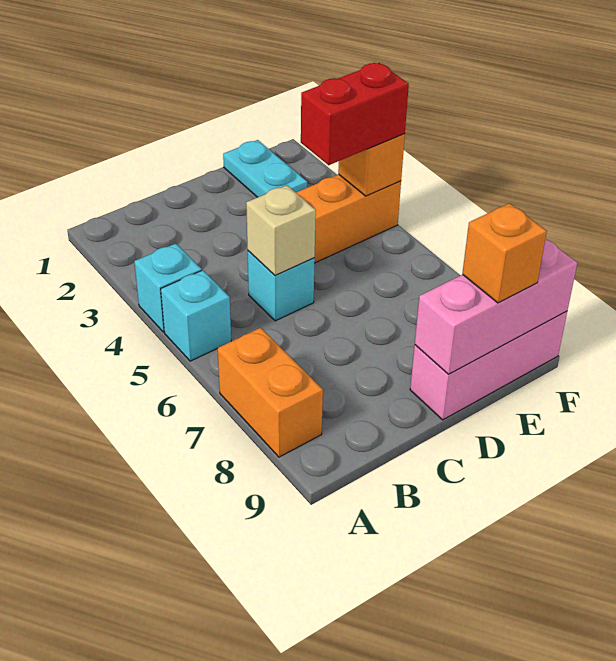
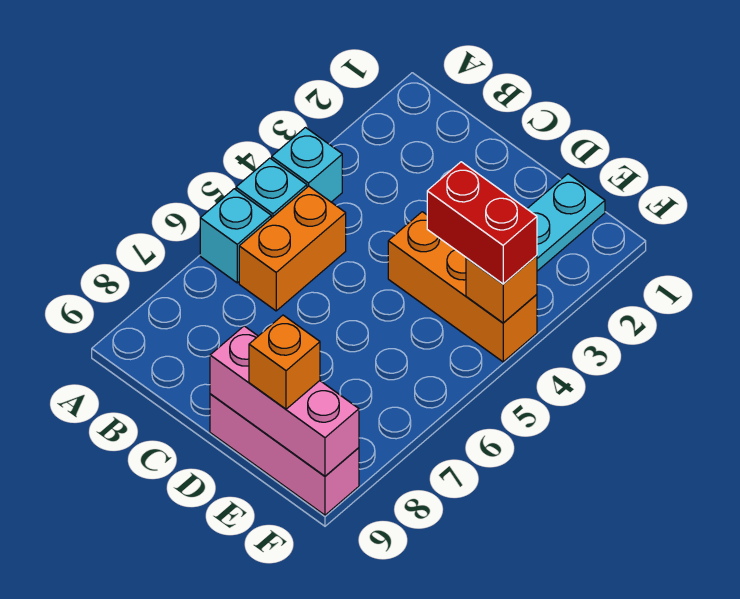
orange brick A7:A8 level 1 -> orange brick B5:B6 level 1
cyan brick C5 level 1 -> cyan brick A6 level 1
tan brick C5 level 2 -> none

